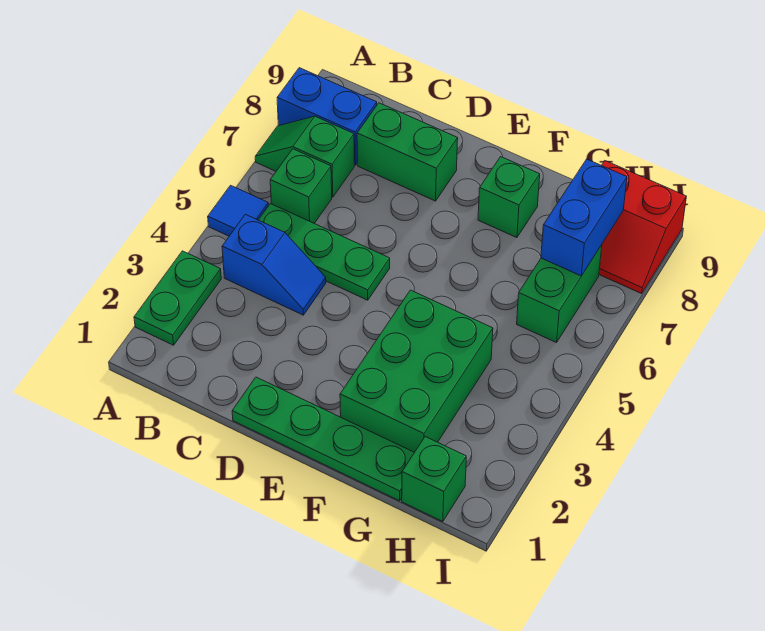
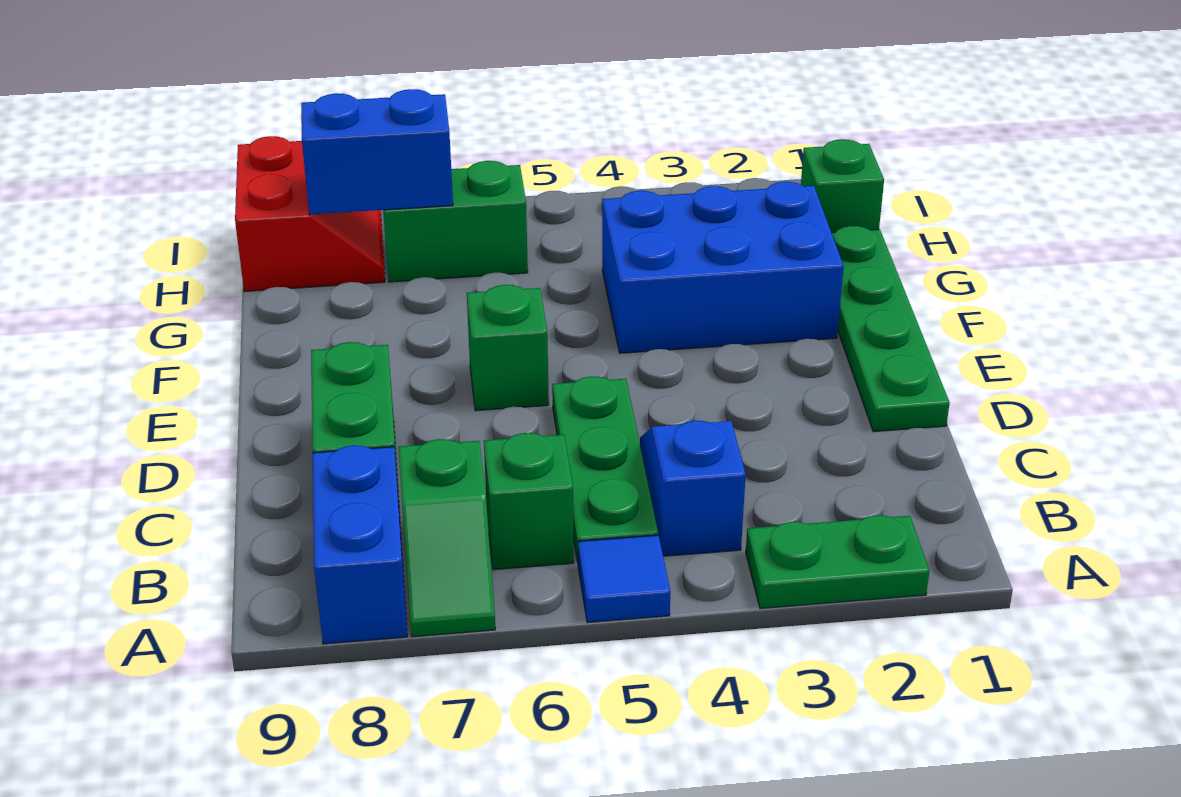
green brick F2:G4 level 1 -> blue brick F2:G4 level 1
green brick F8 level 1 -> green brick E6 level 1

